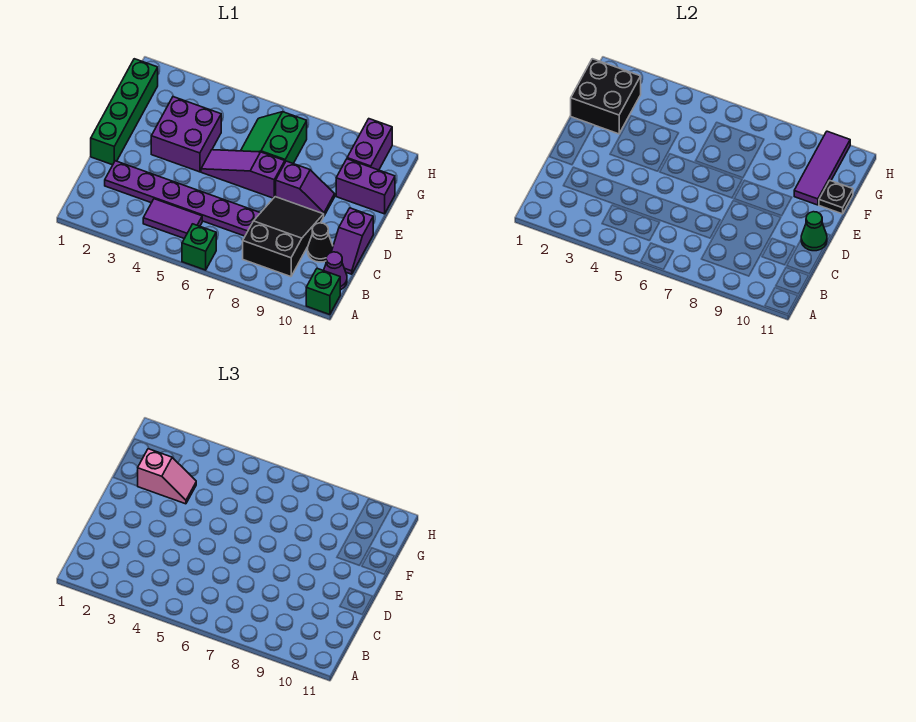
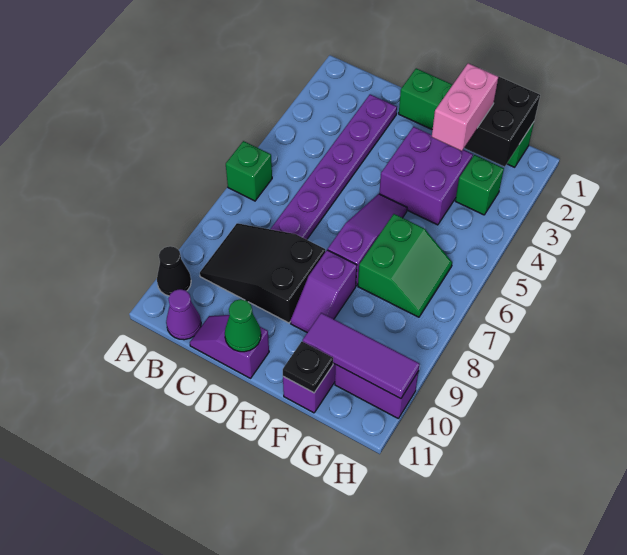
green brick A11 level 1 -> green brick G3 level 1
purple tile B4:B5 level 1 -> none
black slope B8:D9 level 1 top B -> black slope B8:D9 level 1 top D
black cone C10 level 1 -> black cone A10 level 1
pink slope F2:F3 level 3 top 2 -> pink brick F2:F3 level 3
green slope F6:G7 level 1 top 7 -> green slope F6:G7 level 1 top F

